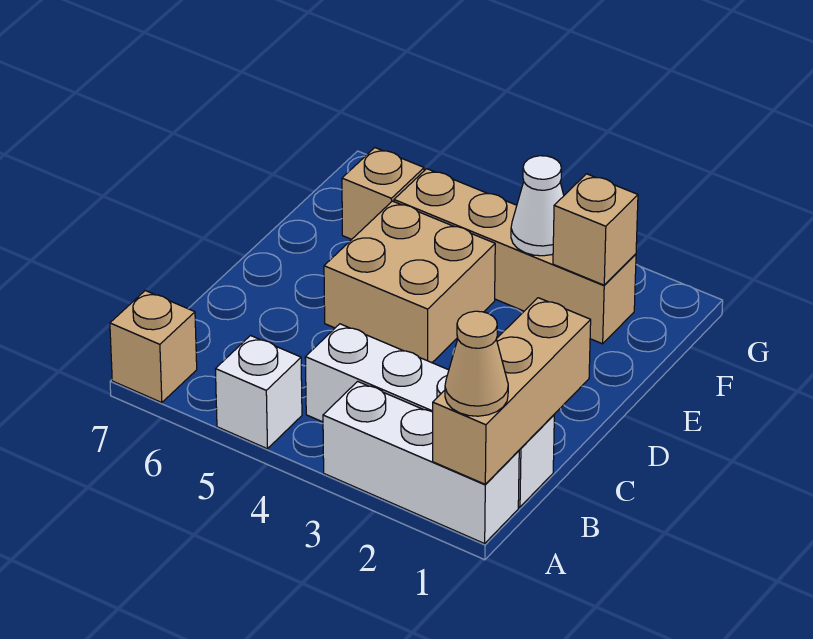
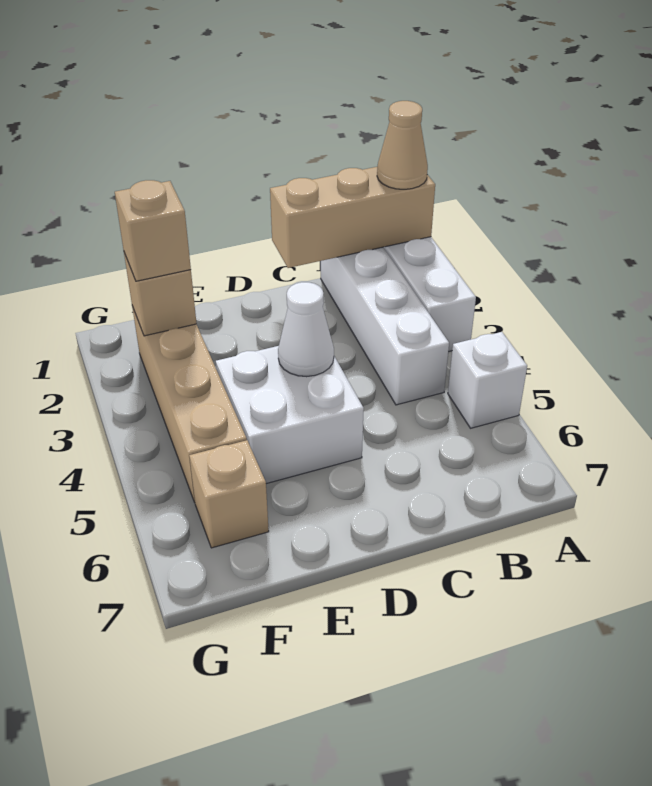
tan brick A7 level 1 -> tan brick F2 level 3
tan brick D4:E5 level 1 -> white brick D4:E5 level 1
white cone F3 level 2 -> white cone D4 level 2

